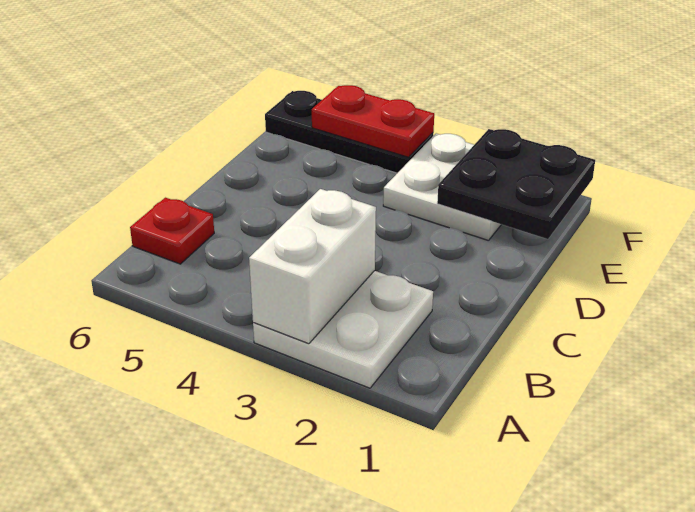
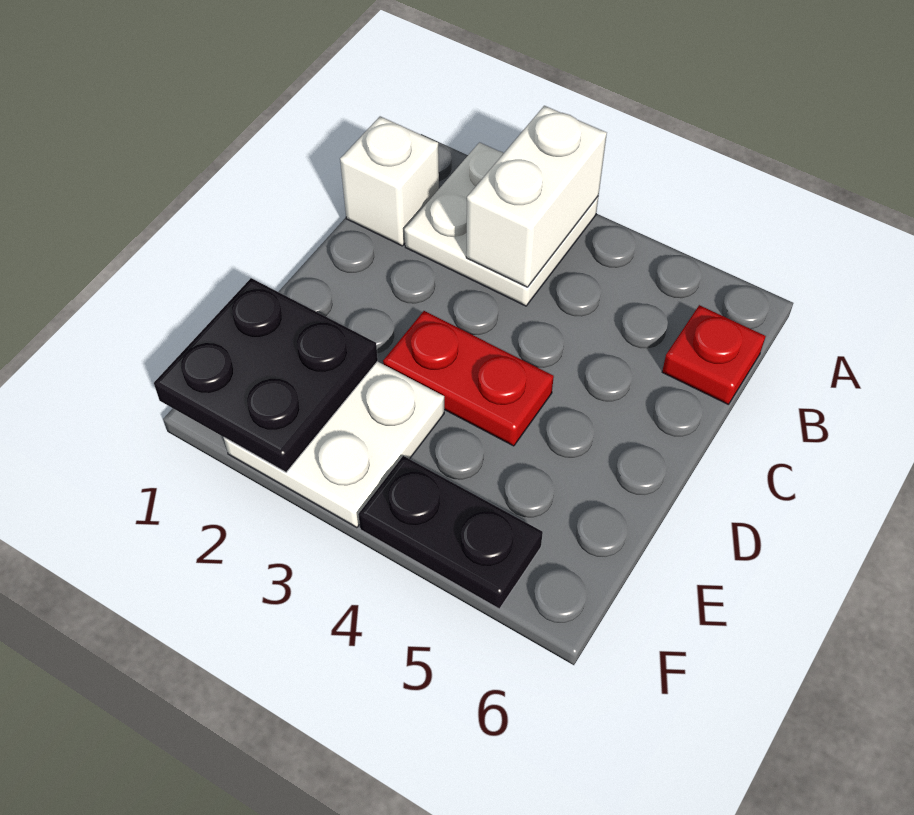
none -> white brick B1 level 1
black plate F4:F6 level 1 -> black plate F4:F5 level 1
red plate F4:F5 level 2 -> red plate D3:D4 level 1

